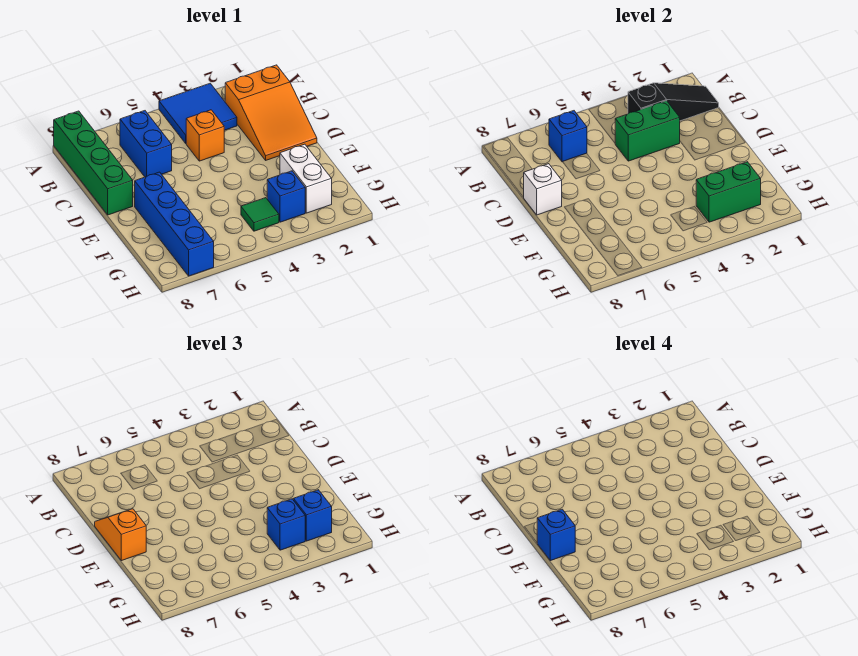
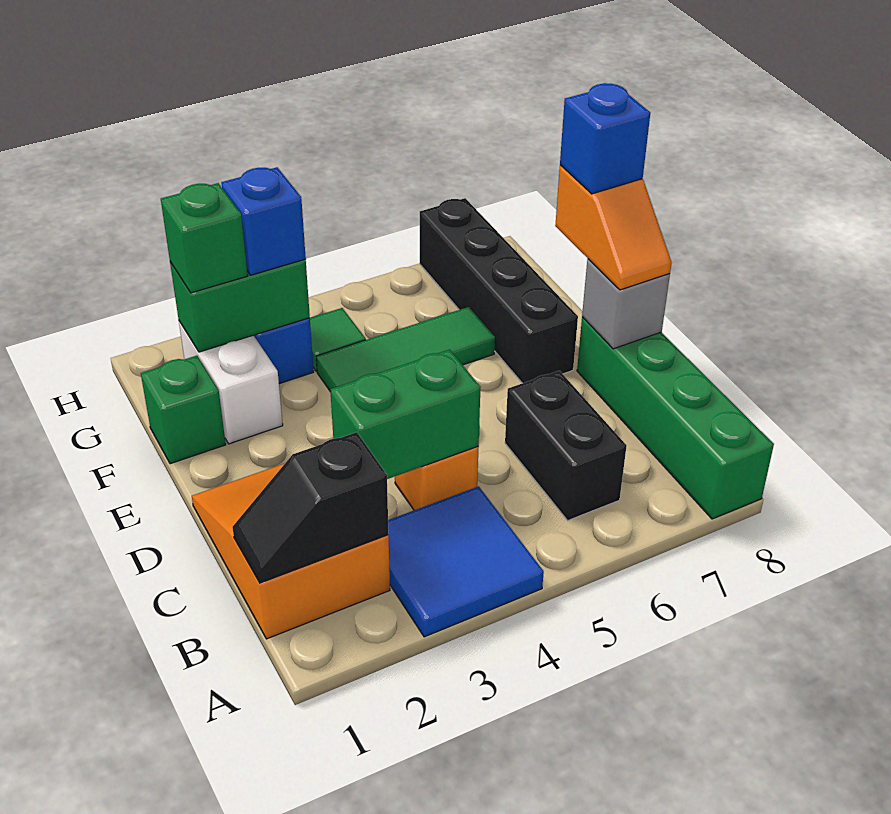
black slope B1:B3 level 2 top 3 -> black slope B1:B2 level 2 top 2
blue brick B6:C6 level 1 -> black brick B6:C6 level 1
blue brick B6 level 2 -> none
white brick D8 level 2 -> grey brick D8 level 2
blue brick E7:H7 level 1 -> black brick E7:H7 level 1
none -> green brick F1 level 1
none -> green tile F4:F6 level 1
blue brick G2 level 3 -> green brick G2 level 3

